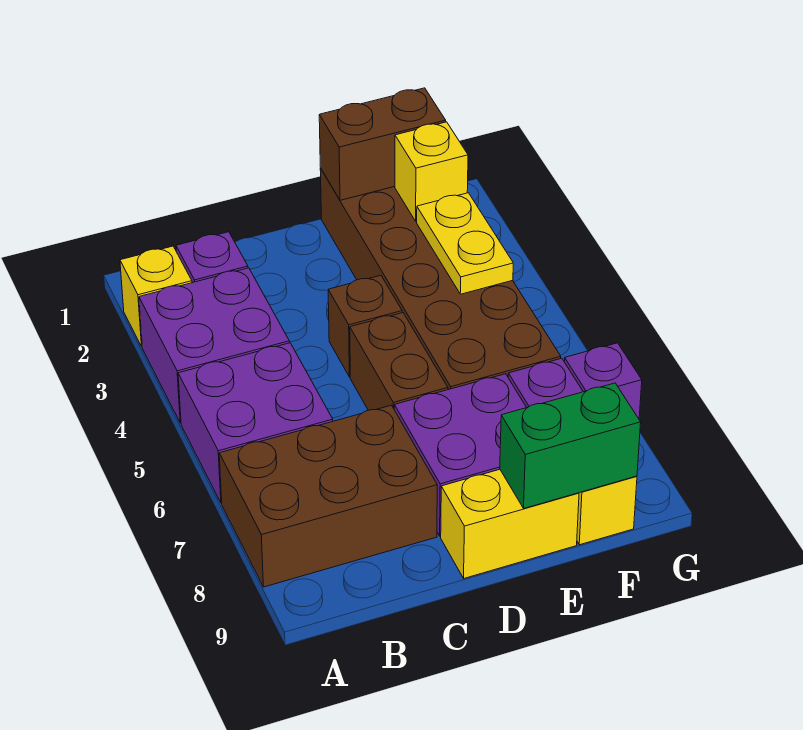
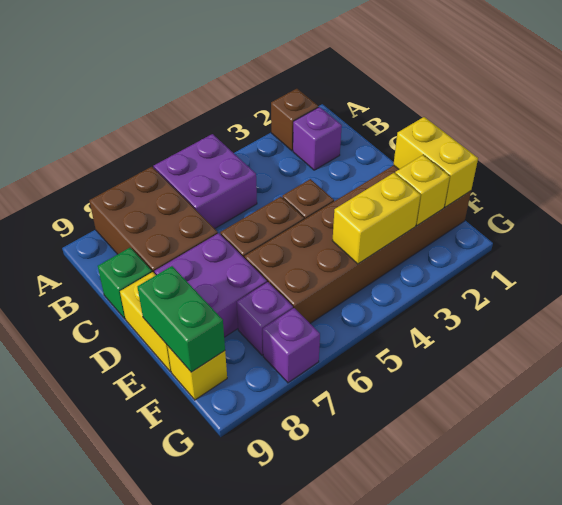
yellow brick A2 level 1 -> brown brick A2 level 1
purple brick A3:B4 level 1 -> none
none -> green brick C9 level 1
brown brick E1:F1 level 2 -> yellow brick E1:F1 level 2
yellow plate F3:F4 level 2 -> yellow brick F3:F4 level 2

